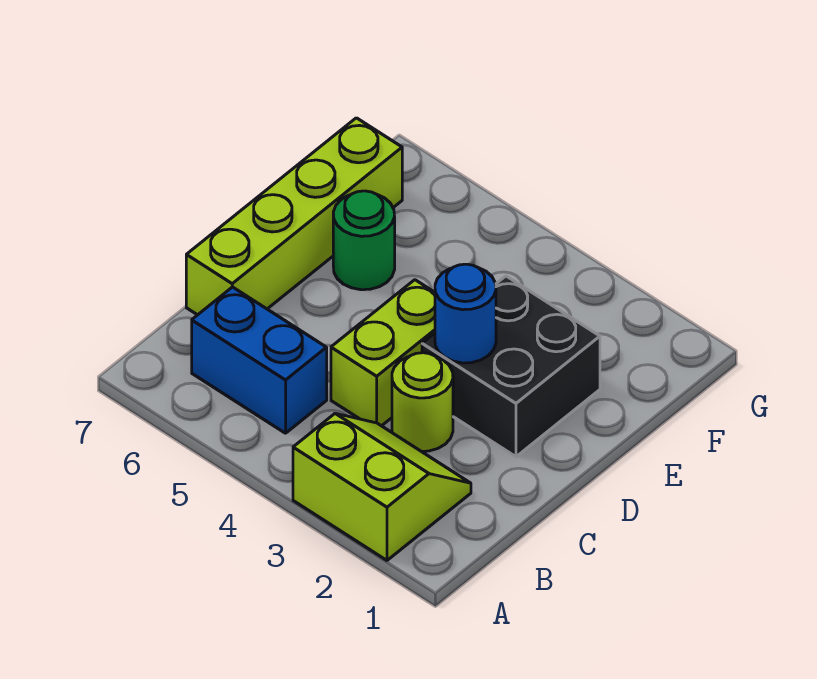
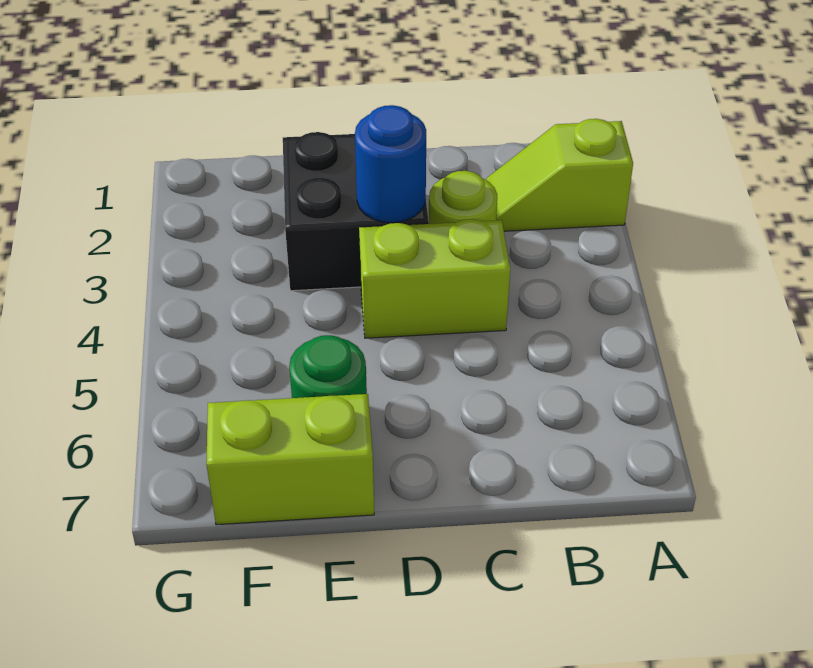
lime slope A2:B3 level 1 top A -> lime slope A2:B2 level 1 top A
blue brick B5:B6 level 1 -> none
lime brick C7:F7 level 1 -> lime brick E7:F7 level 1

